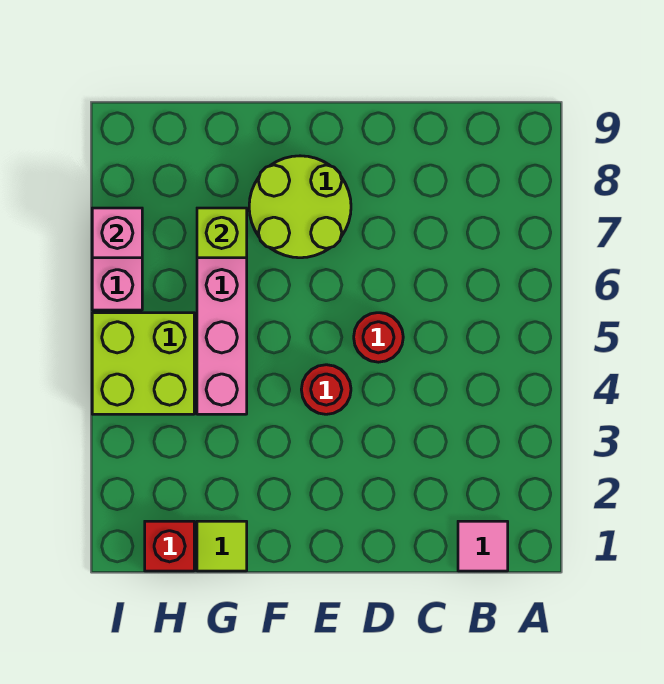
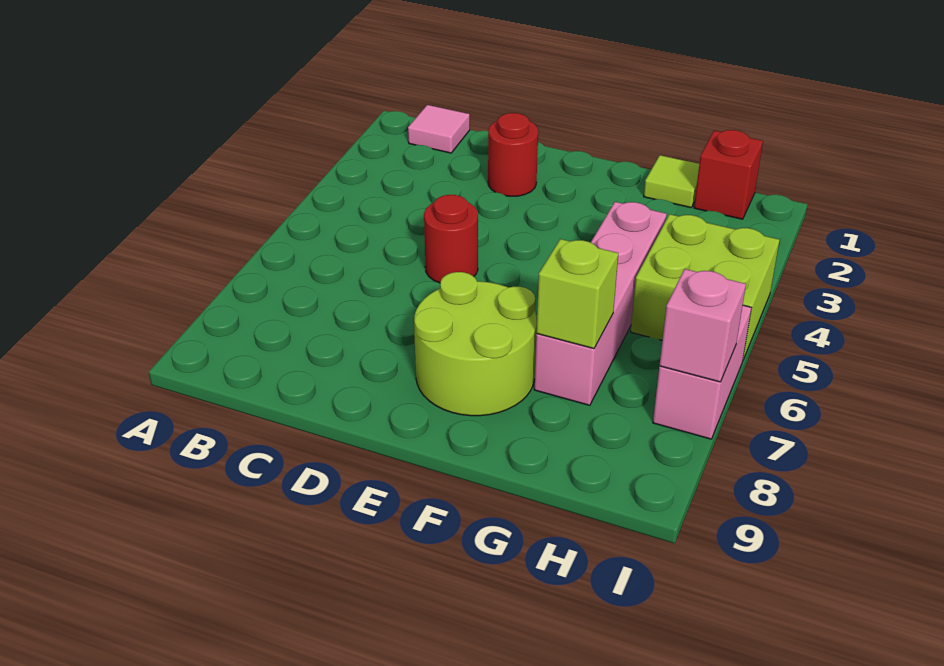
red round brick E4 level 1 -> red round brick D2 level 1

